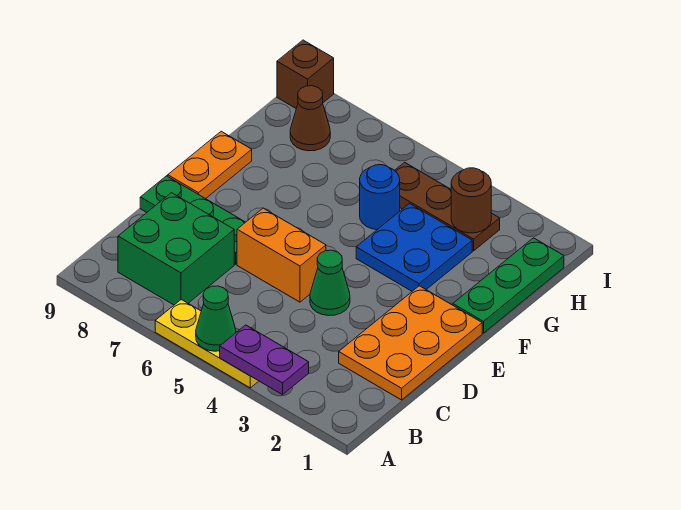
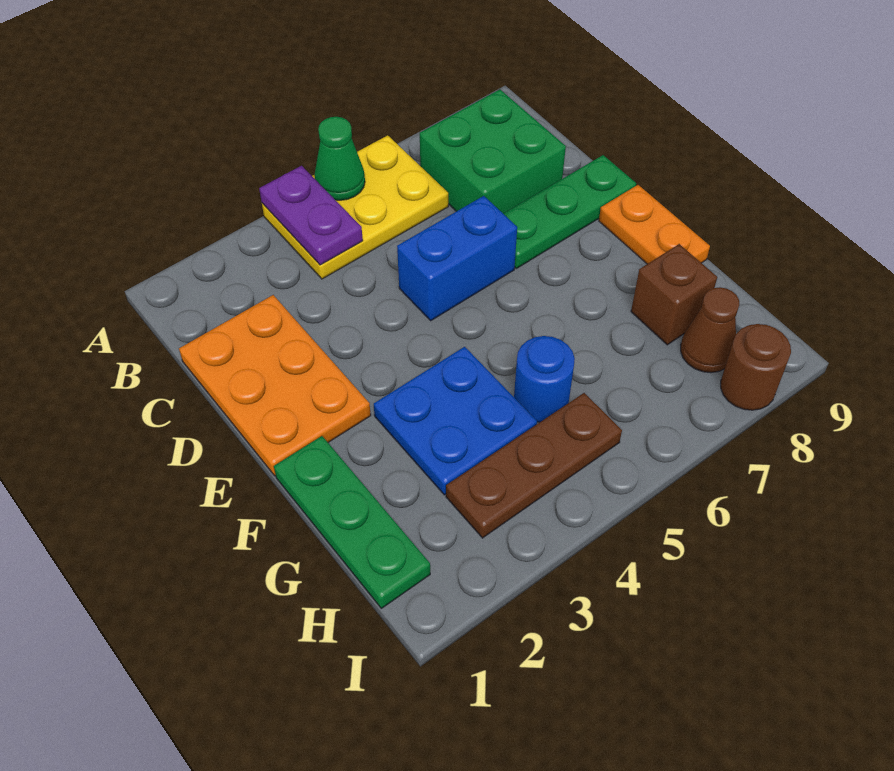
purple plate A3:A4 level 2 -> purple plate A4:B4 level 2
yellow plate A4:A6 level 1 -> yellow plate A4:B6 level 1
green cone D4 level 1 -> none
orange brick D5:D6 level 1 -> blue brick D5:D6 level 1
brown round brick H3 level 2 -> brown round brick I8 level 1
brown brick I9 level 1 -> brown brick G8 level 1

